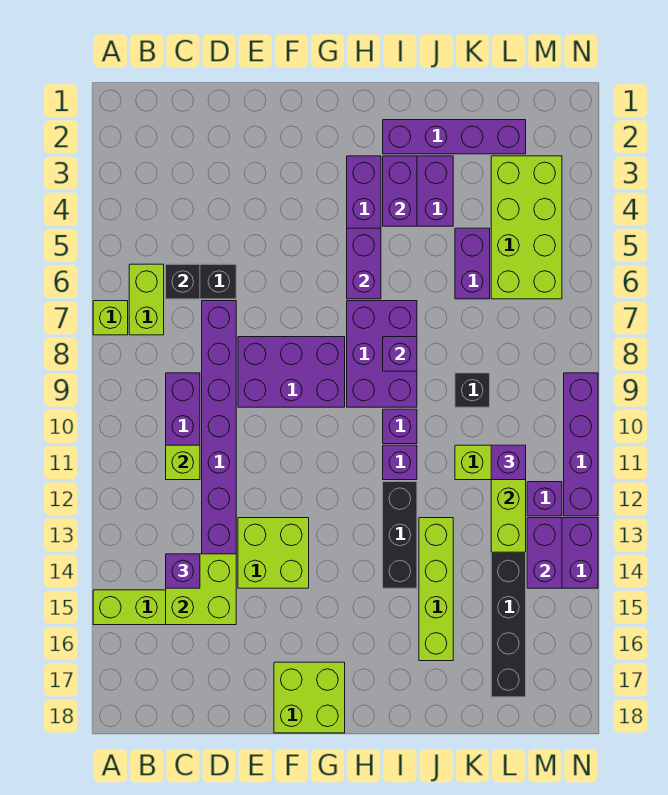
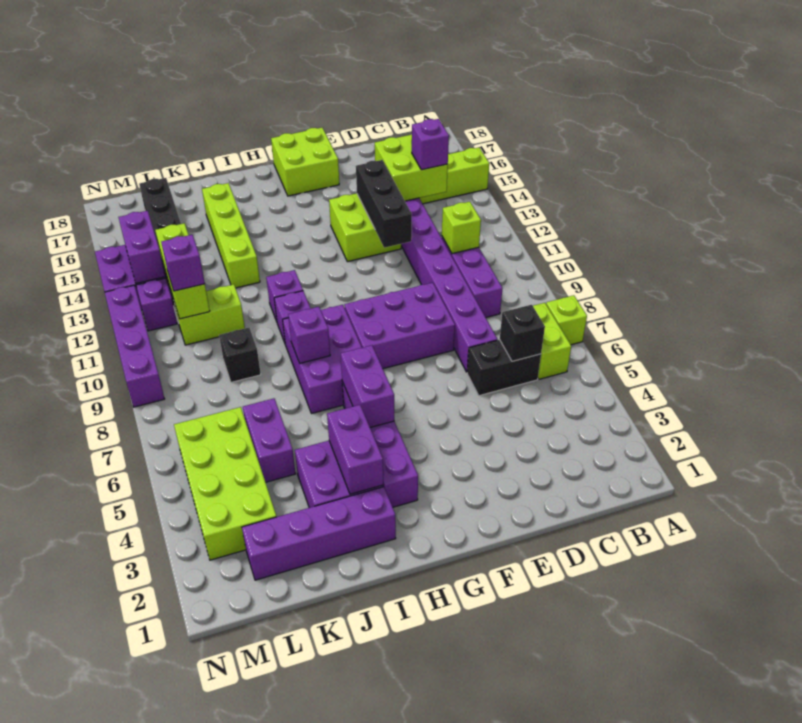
black brick I12:I14 level 1 -> black brick E12:E14 level 2

